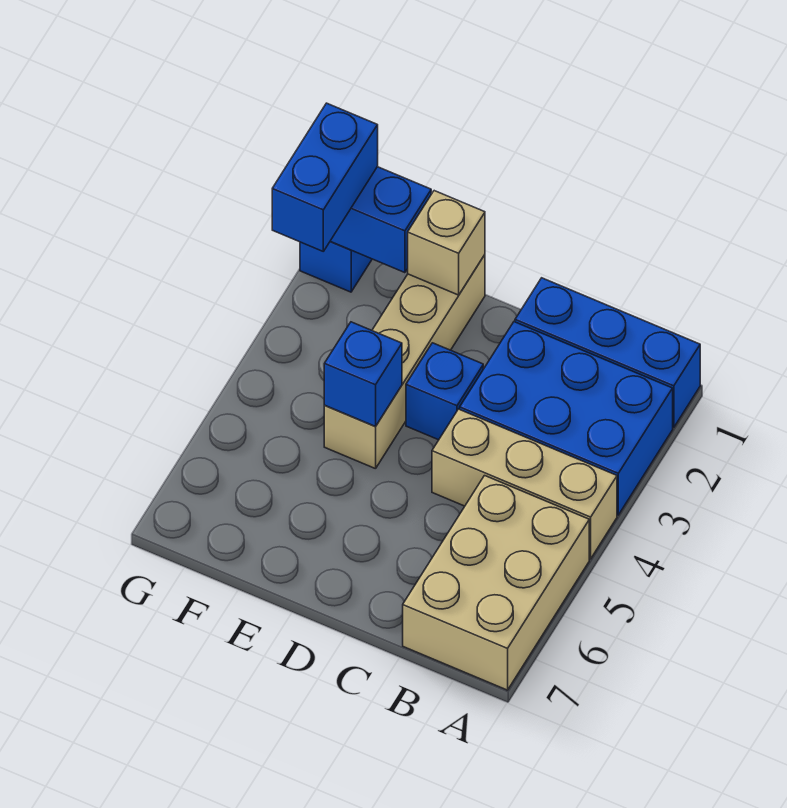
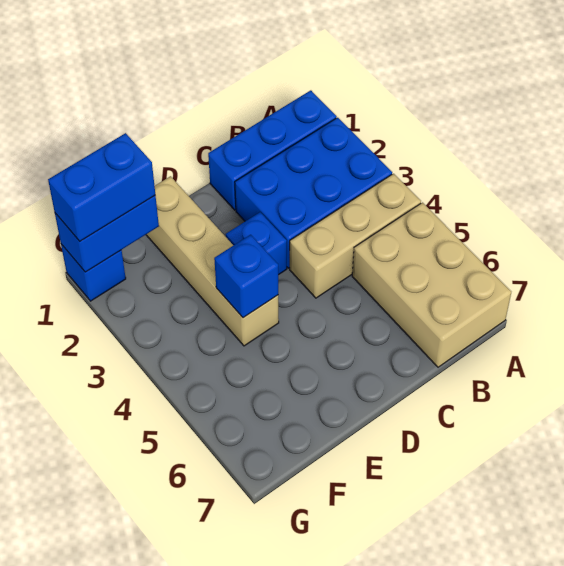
tan brick E1 level 2 -> none
blue brick G1:G2 level 3 -> blue brick F1:G1 level 3

